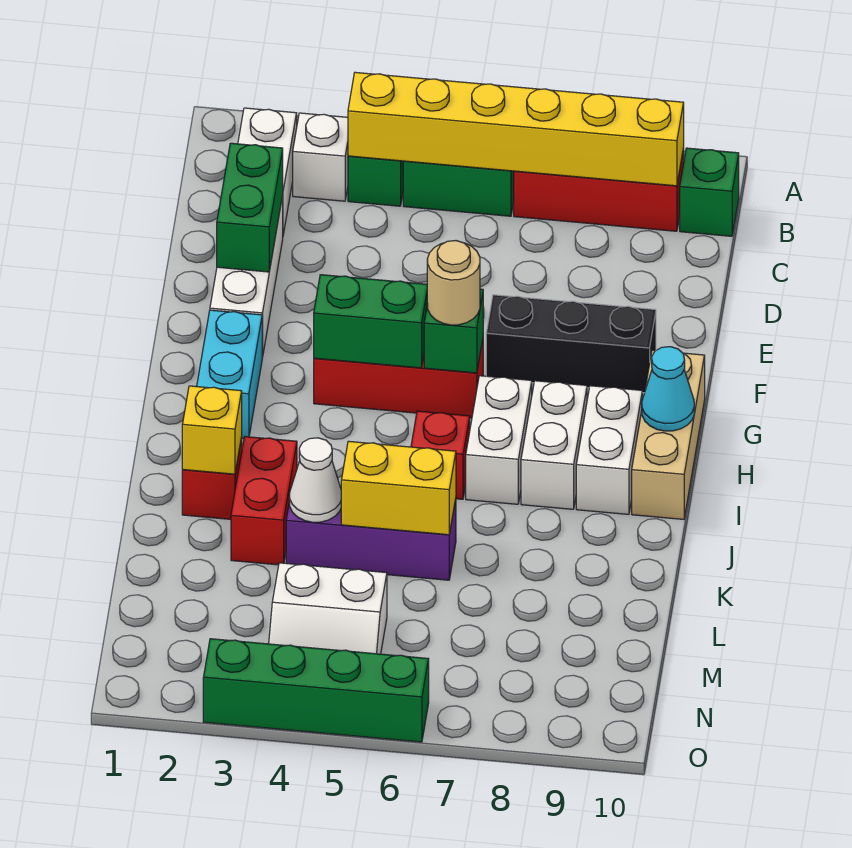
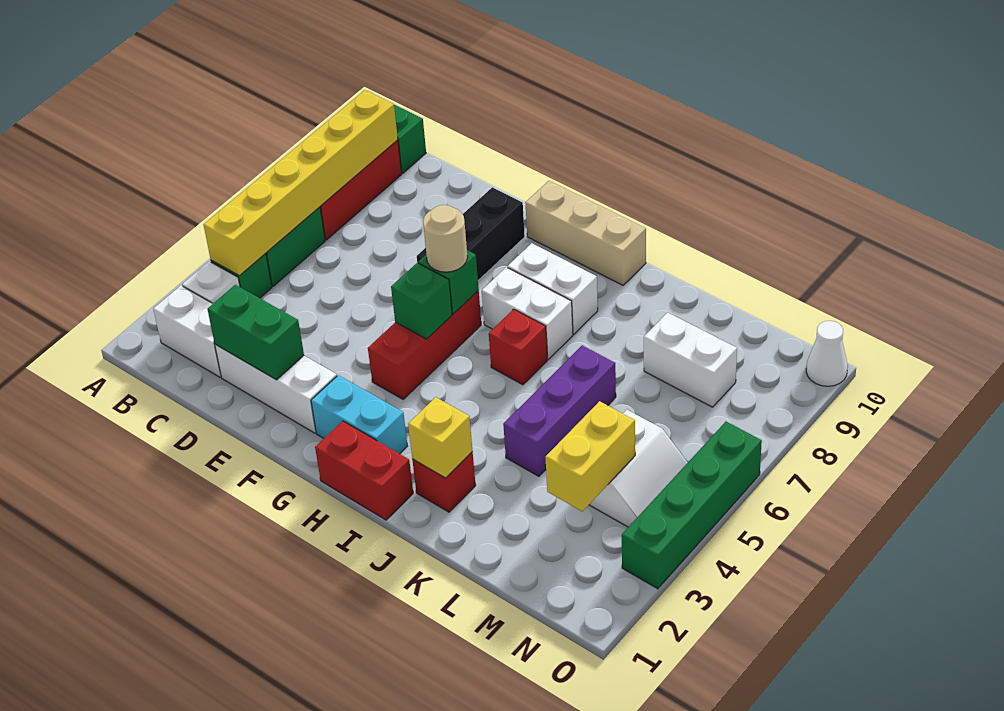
green brick G4:G5 level 2 -> green brick G5 level 2
white brick H9:I9 level 1 -> white brick L8:M8 level 1
cyan cone H10 level 2 -> none
red brick J3:K3 level 1 -> red brick H1:I1 level 1
white cone K4 level 2 -> white cone O10 level 1
yellow brick K5:K6 level 2 -> yellow brick M3:M4 level 2

